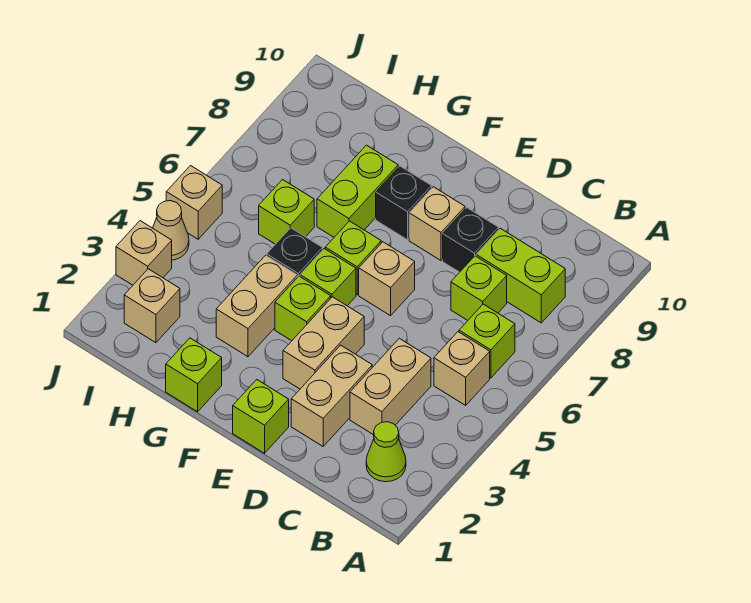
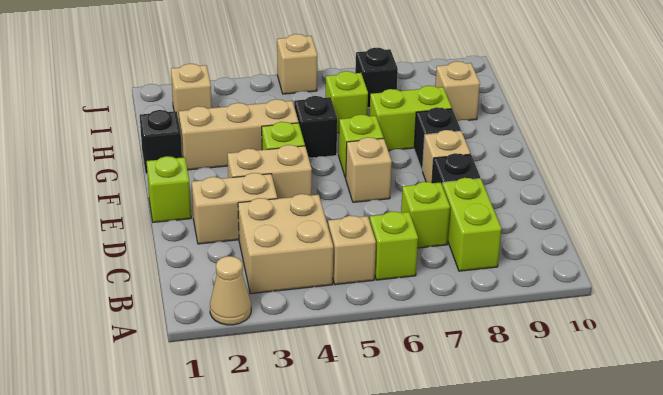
lime cone B2 level 1 -> none
tan brick C3:C4 level 1 -> tan brick B3:C4 level 1
lime brick F5 level 1 -> none
lime brick G1 level 1 -> black brick G1 level 1
tan brick G3:G4 level 1 -> tan brick G2:G4 level 1
none -> black brick I7 level 1
tan brick J3 level 1 -> tan brick H9 level 1
tan cone J4 level 1 -> tan cone A2 level 1

